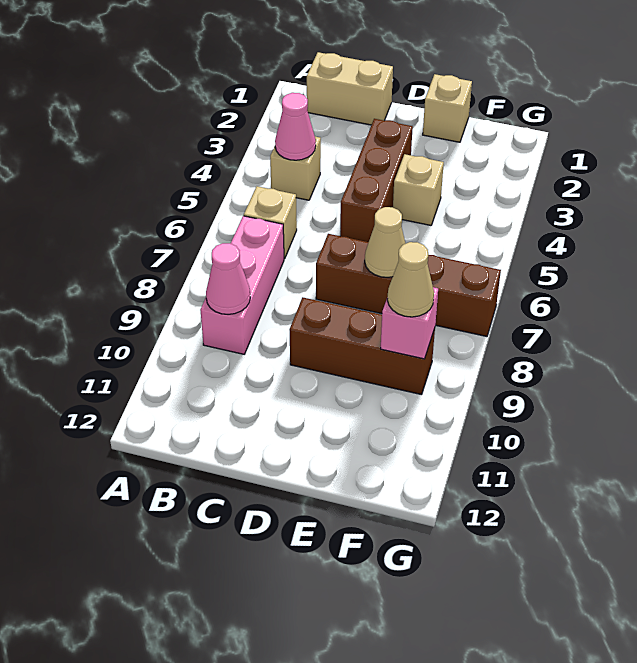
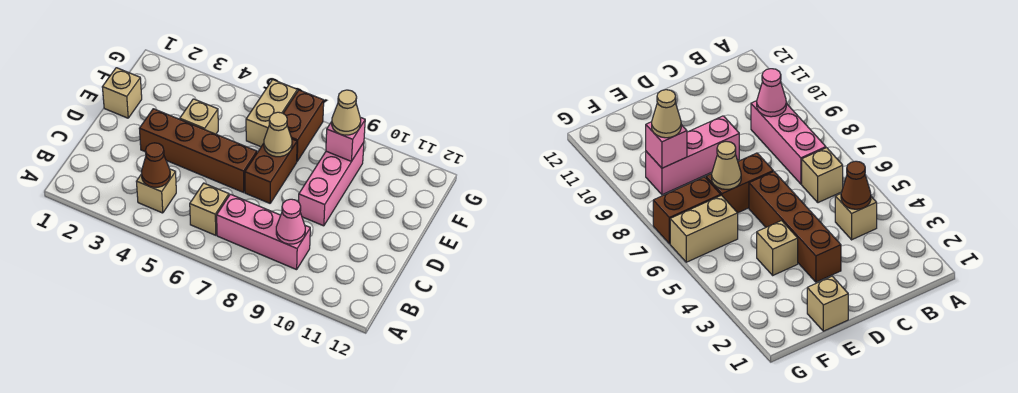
tan brick B1:C1 level 1 -> tan brick F6:G6 level 1
pink cone B4 level 2 -> brown cone B4 level 2
brown brick D3:D5 level 1 -> brown brick D3:D6 level 1
brown brick D9:F9 level 1 -> pink brick D9:F9 level 1

